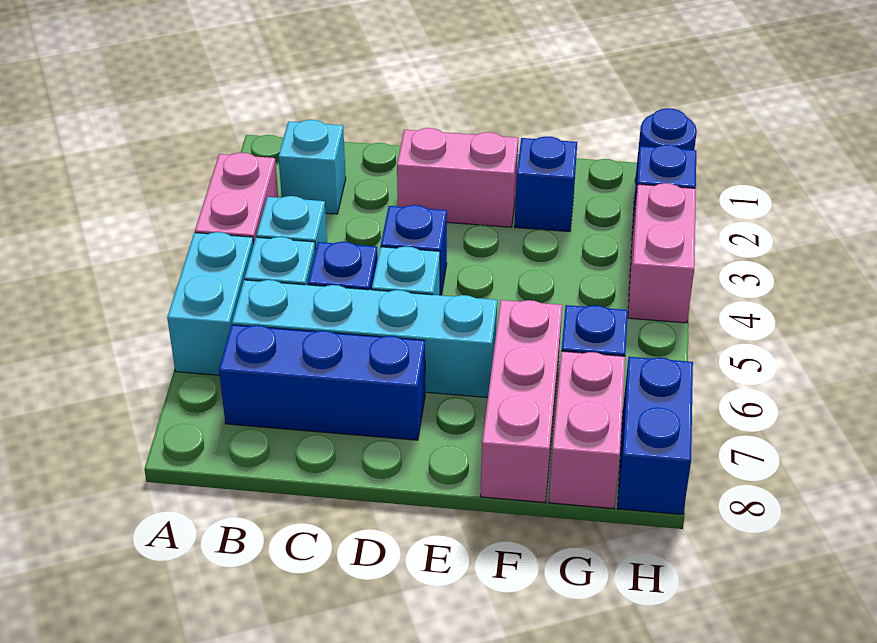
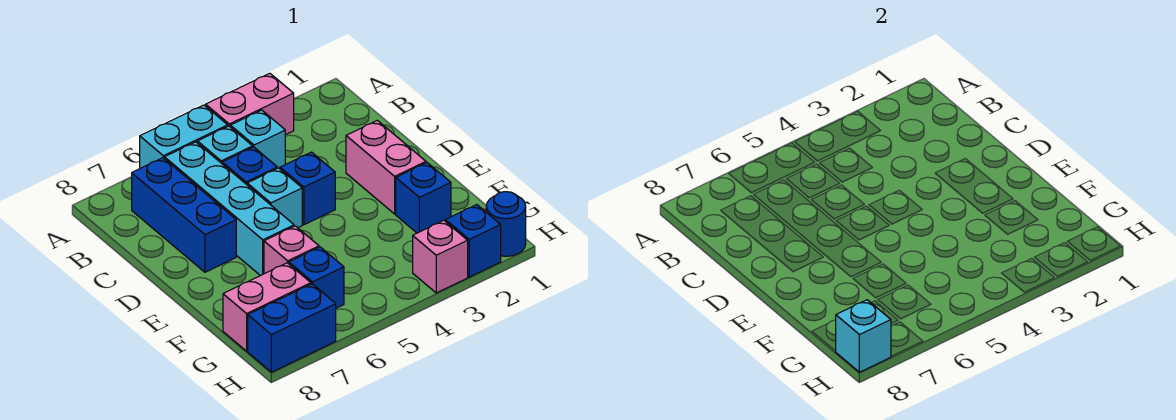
cyan brick B2 level 1 -> cyan brick H8 level 2
pink brick F6:F8 level 1 -> pink brick F6 level 1
pink brick H3:H4 level 1 -> pink brick H3 level 1

